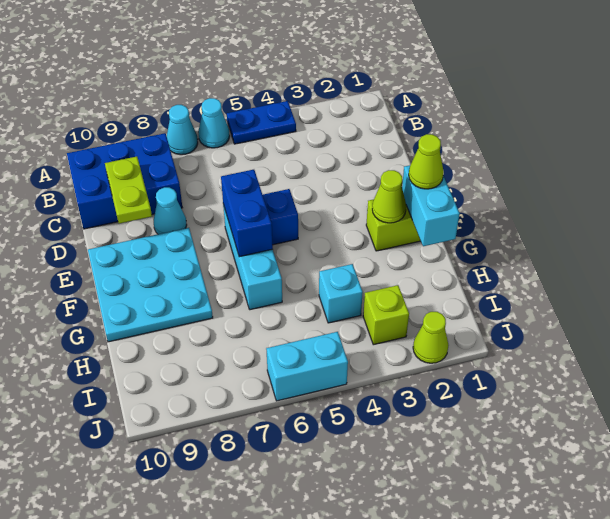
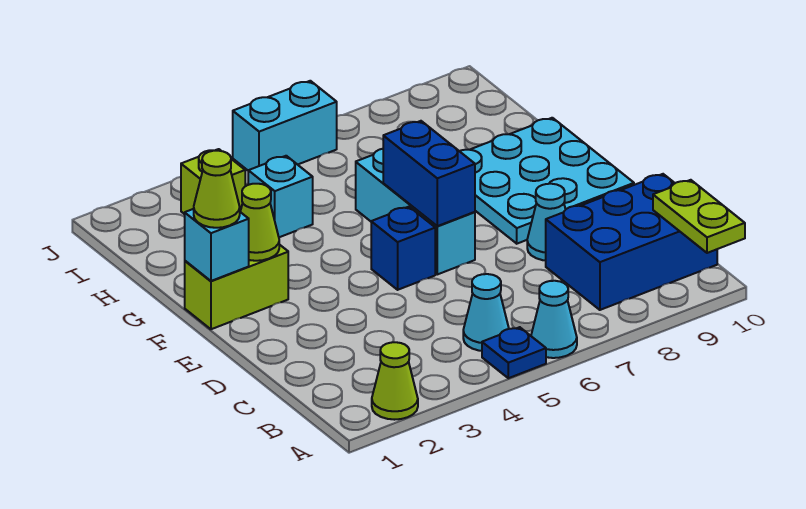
blue plate A4:A5 level 1 -> blue plate A5 level 1
cyan cone A7 level 1 -> cyan cone B5 level 1
lime plate C9:D9 level 2 -> lime plate A10:B10 level 2
cyan brick F1:G1 level 2 -> cyan brick F1 level 2
lime cone J2 level 1 -> lime cone A2 level 1

